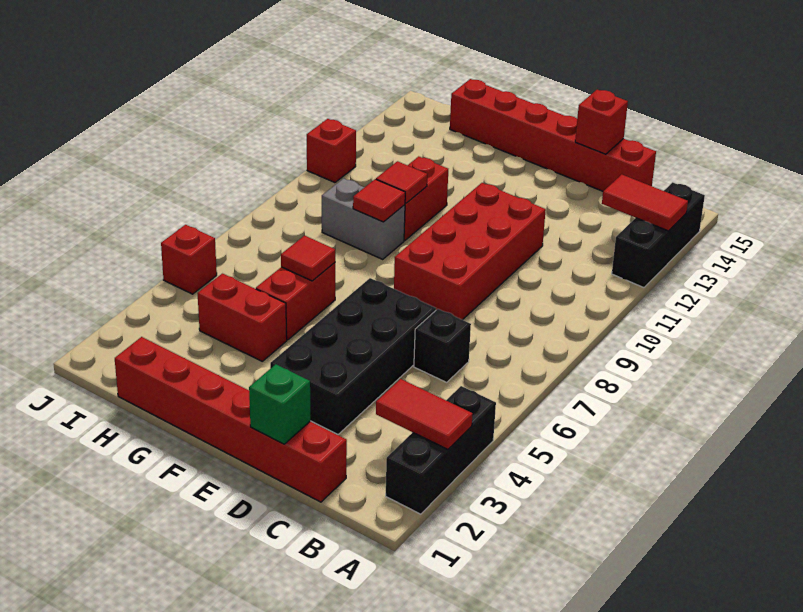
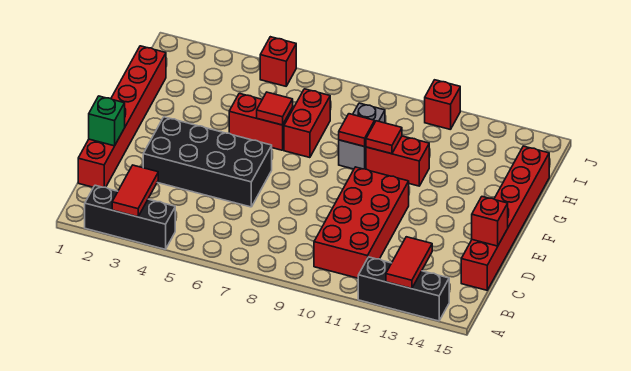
black brick C6 level 1 -> none
red brick D8:E11 level 1 -> red brick B10:E11 level 1
red brick G4:H4 level 1 -> red brick G7:H7 level 1

